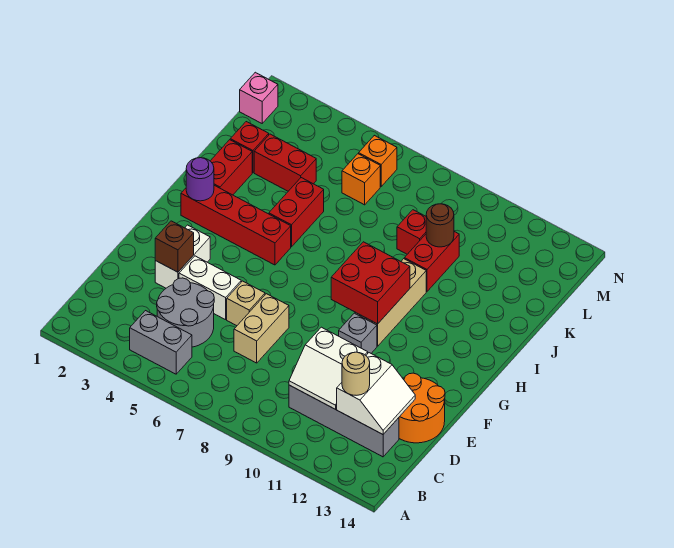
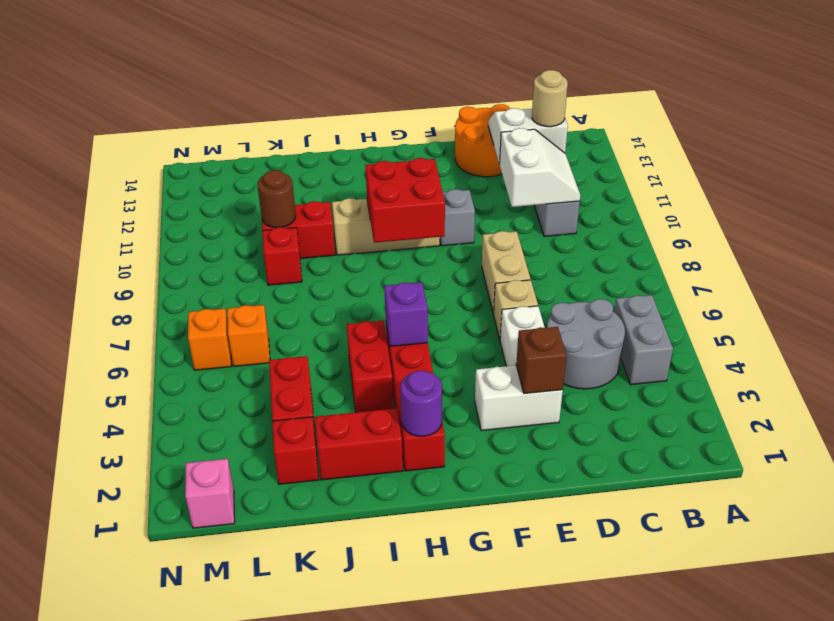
tan brick D7:E7 level 1 -> tan brick E7:E8 level 1
none -> purple brick H5 level 2
red brick I5:J5 level 1 -> red brick I4:I5 level 1

